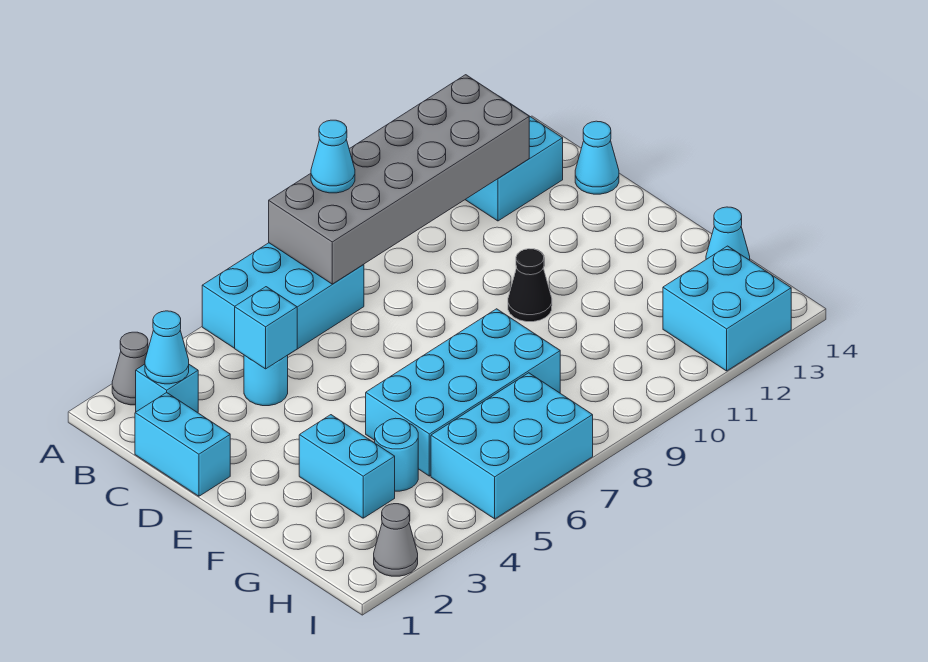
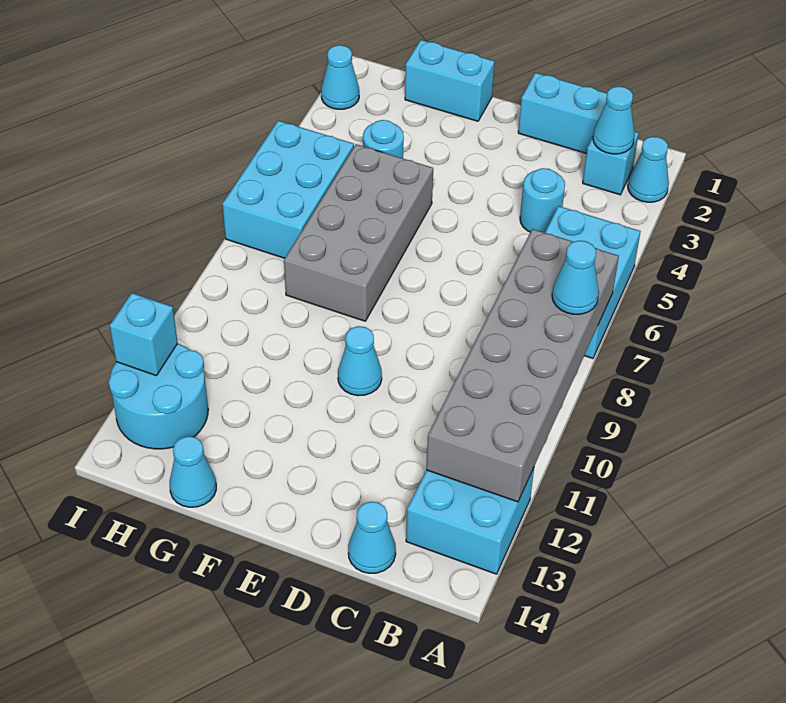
grey cone A2 level 1 -> cyan cone A2 level 1
cyan brick C4 level 2 -> cyan brick I12 level 2
black cone E10 level 1 -> cyan cone E10 level 1
cyan brick F3:G3 level 1 -> cyan brick F1:G1 level 1
cyan brick F5:G8 level 1 -> grey brick F5:G8 level 1
cyan brick H12:I13 level 1 -> cyan round brick H12:I13 level 1
grey cone I2 level 1 -> cyan cone I2 level 1

